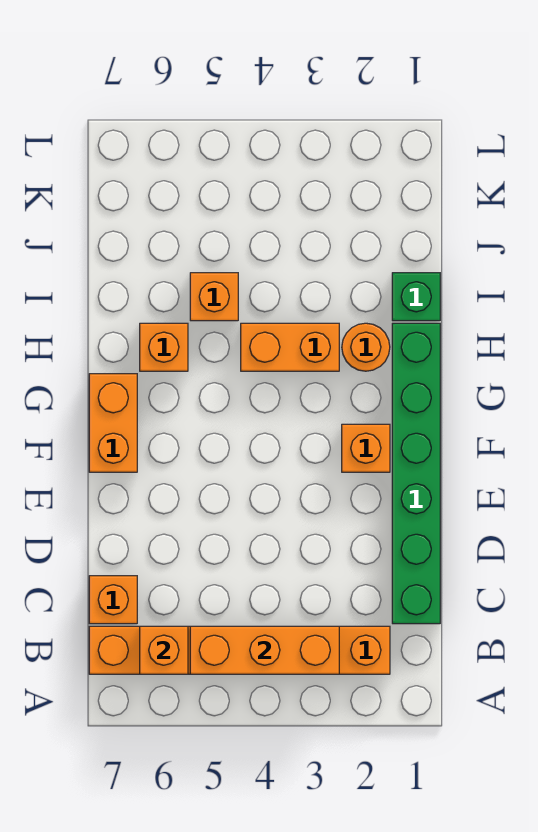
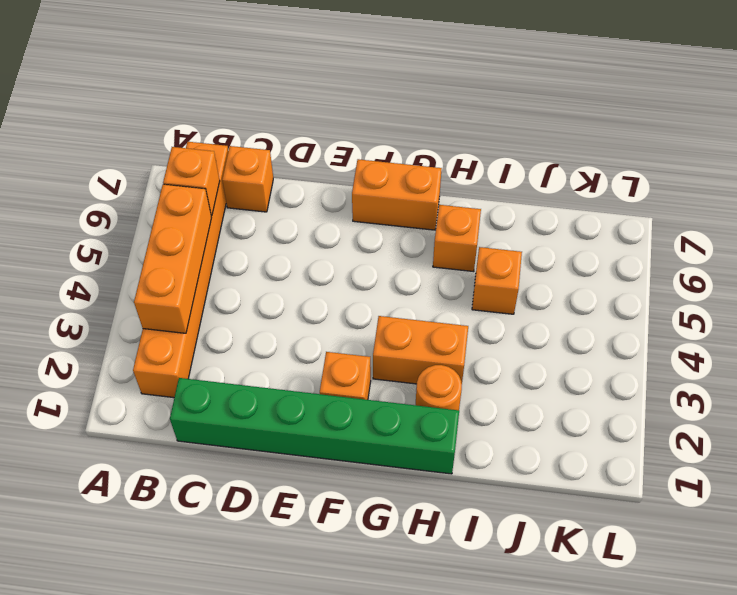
orange brick H3:H4 level 1 -> orange brick G3:H3 level 1
green brick I1 level 1 -> none

